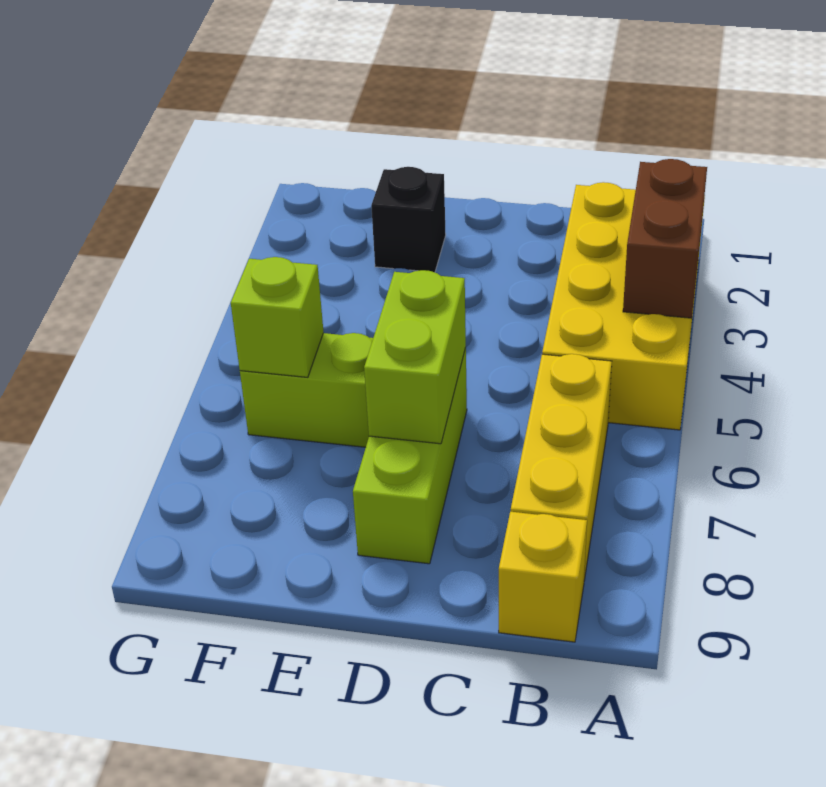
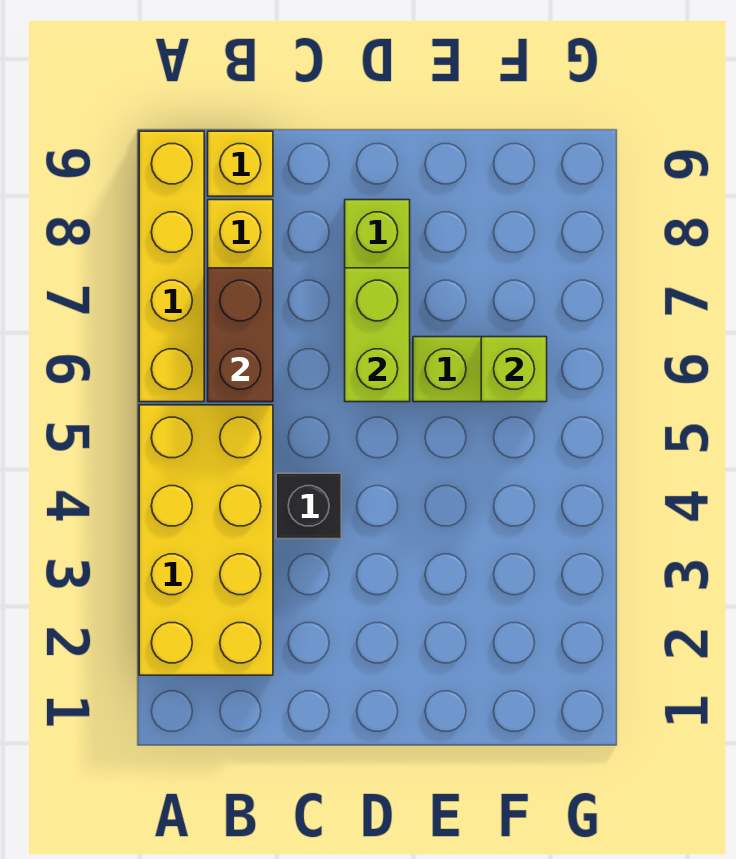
brown brick A3:A4 level 2 -> brown brick B6:B7 level 2
none -> yellow brick A6:A9 level 1
black brick E2 level 1 -> black brick C4 level 1

